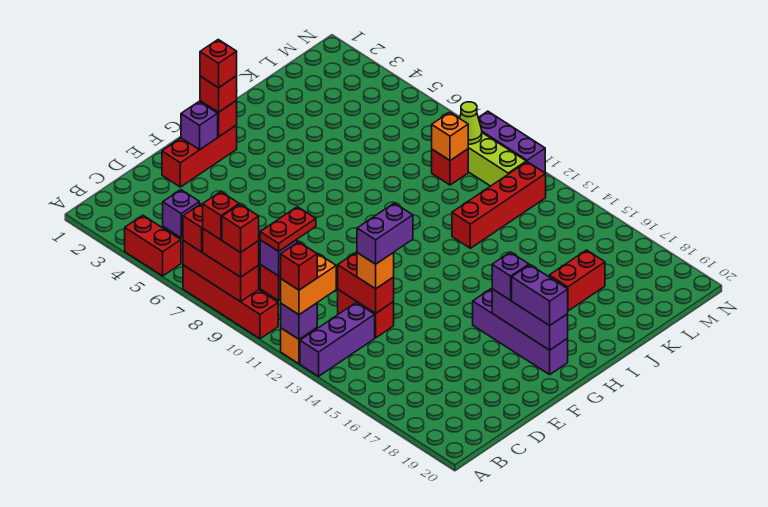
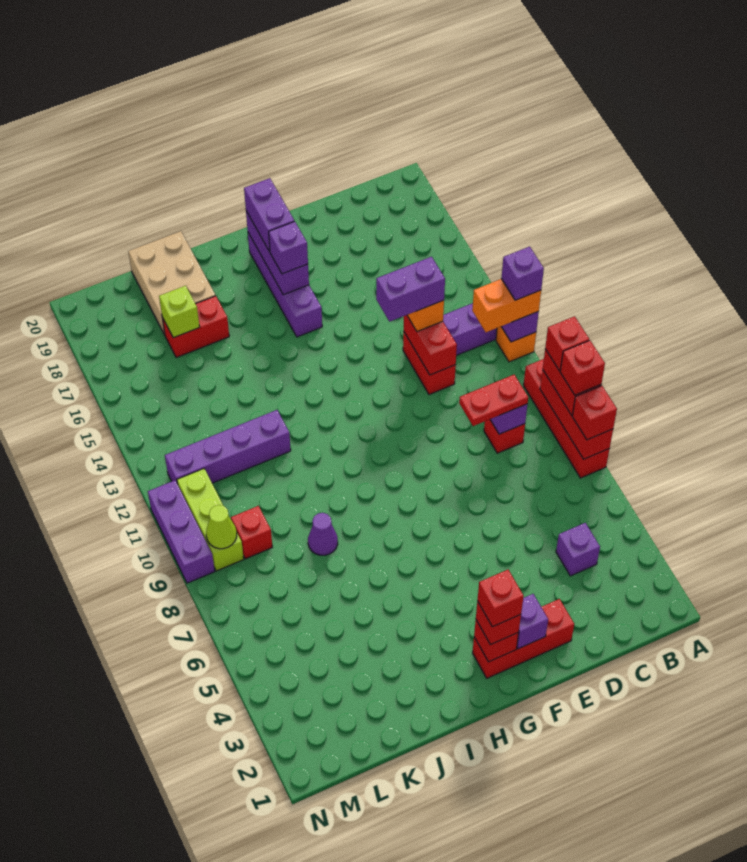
red brick A4:A5 level 1 -> none
red brick A12 level 4 -> purple brick A12 level 4
none -> purple cone J8 level 1
red brick J12:M12 level 1 -> purple brick J12:M12 level 1
none -> tan brick J18:K20 level 1
none -> lime brick K17 level 2
orange brick L9 level 2 -> none

